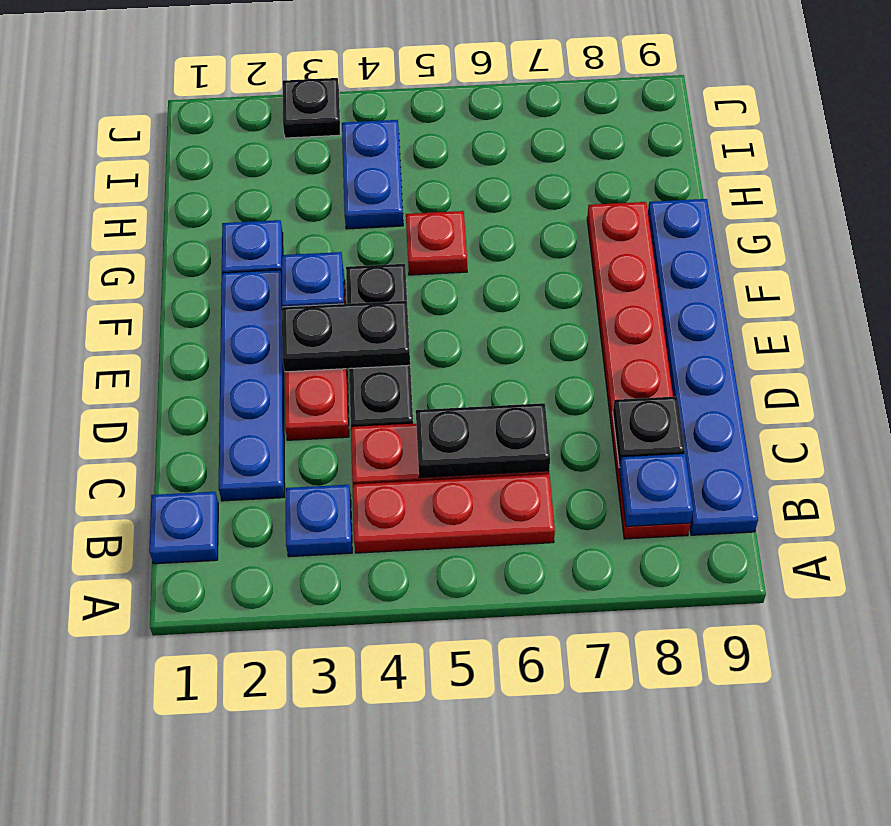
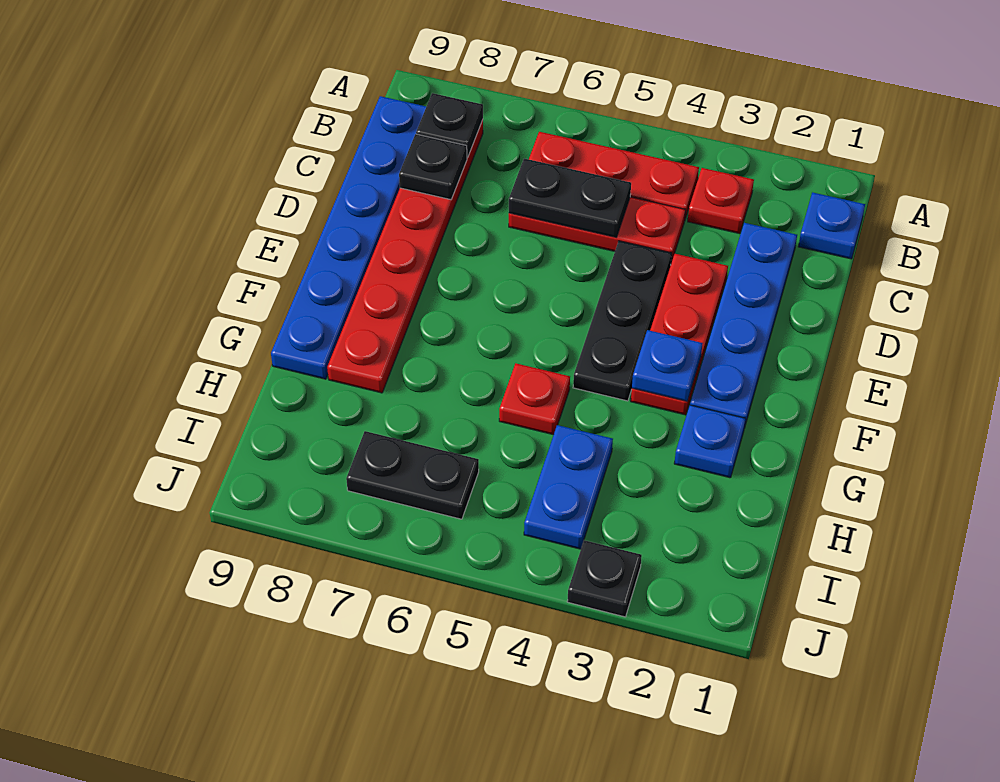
blue plate B3 level 1 -> red plate B3 level 1
blue plate B8 level 2 -> black plate B8 level 2
black plate E3:E4 level 2 -> black plate I6:I7 level 1

